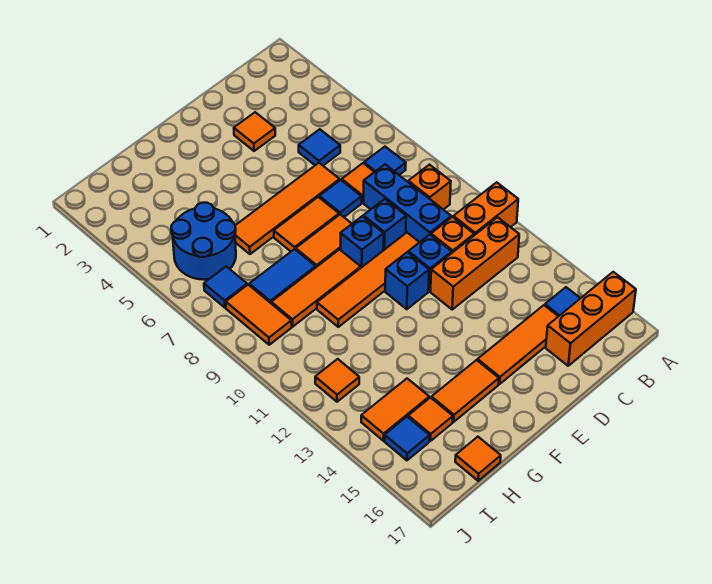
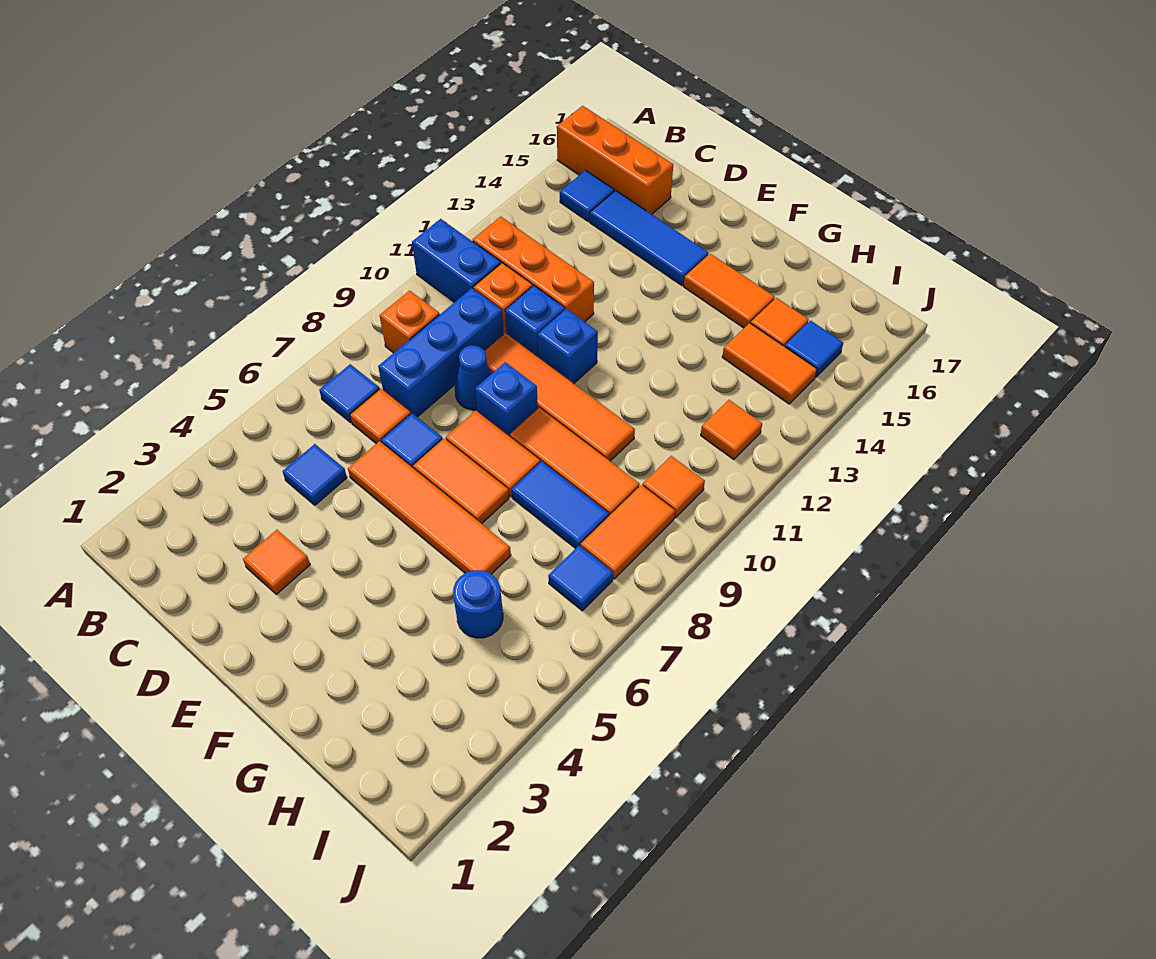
orange brick A11:B11 level 1 -> blue brick A11:B11 level 1
orange tile C15:E15 level 1 -> blue tile C15:E15 level 1
blue brick D9 level 1 -> blue cone D9 level 1
blue round brick H5:I6 level 1 -> blue round brick H5 level 1
orange tile H17 level 1 -> orange tile I10 level 1

